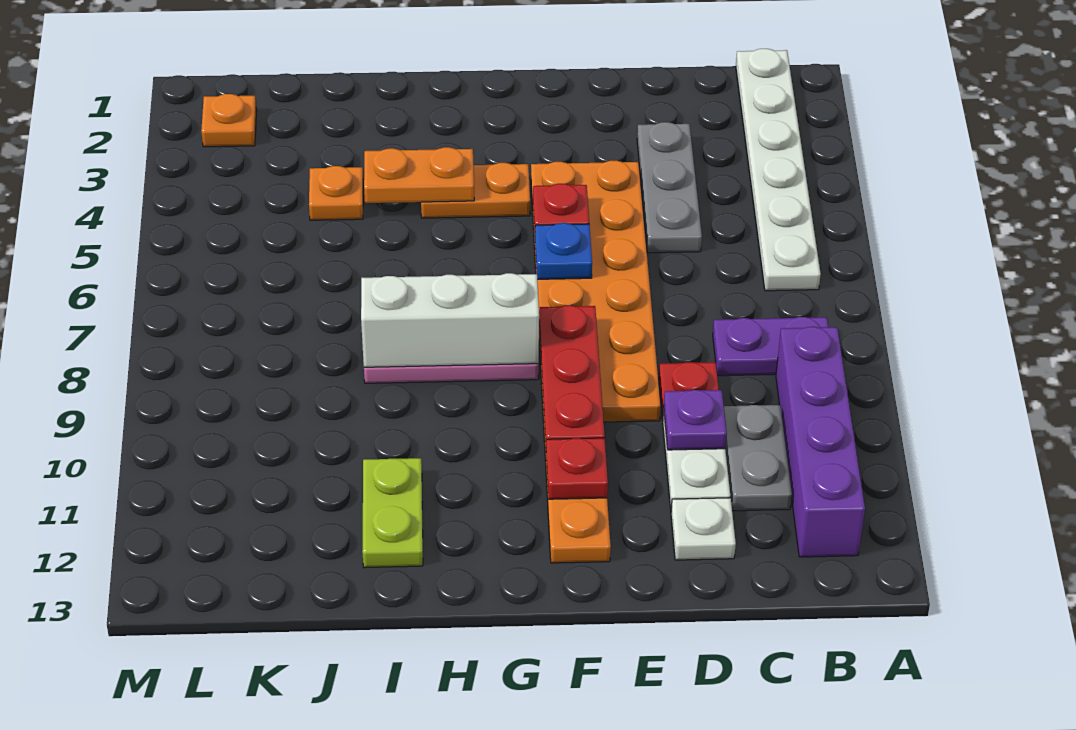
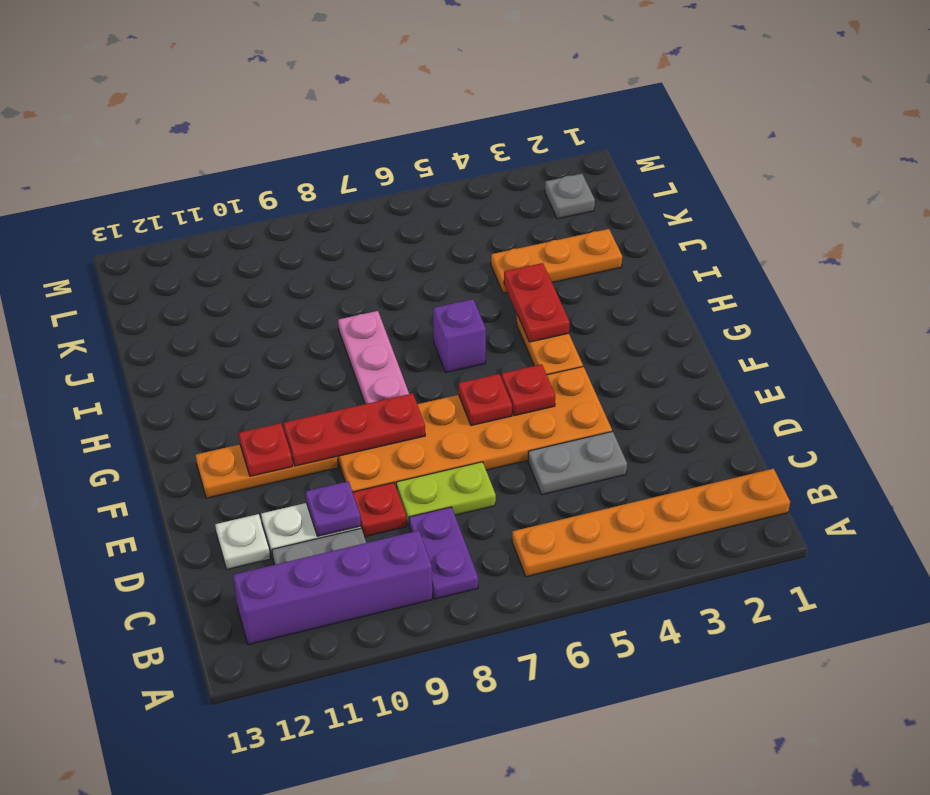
white plate B1:B6 level 1 -> orange plate B1:B6 level 1
grey plate D3:D5 level 1 -> grey plate D4:D5 level 1
blue plate F6 level 2 -> red plate F6 level 2
white brick G8:I8 level 2 -> none
orange plate H4:I4 level 2 -> red plate H4:I4 level 2
none -> purple brick H6 level 1
lime plate I11:I12 level 1 -> lime plate D7:D8 level 1
orange plate J4 level 1 -> orange plate J2:J4 level 1
orange plate L2 level 1 -> grey plate L2 level 1

